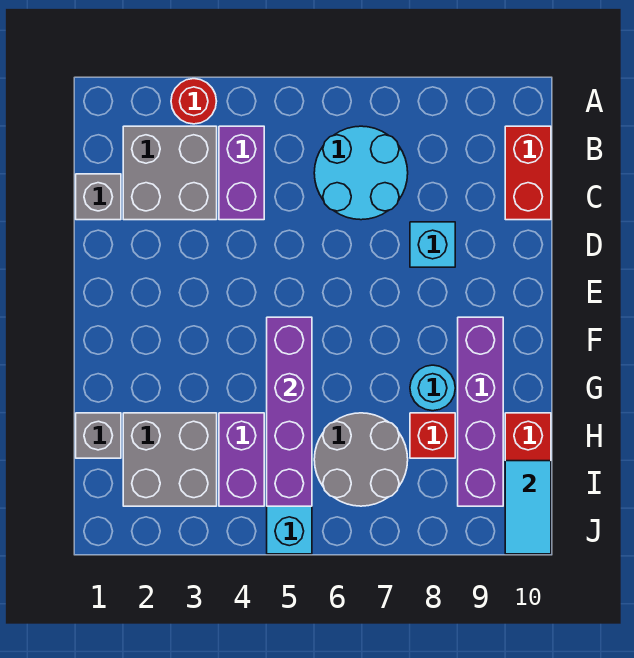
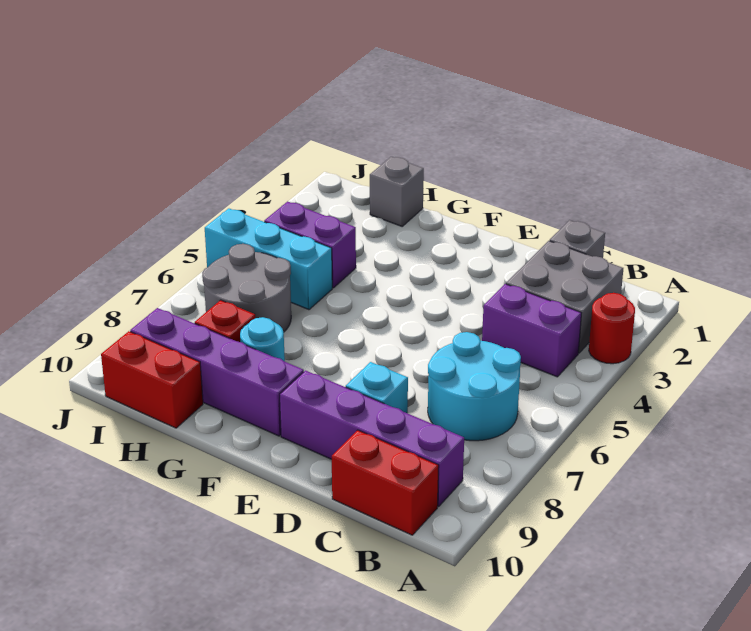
purple brick F5:I5 level 2 -> purple brick B9:E9 level 1
grey brick H2:I3 level 1 -> none
cyan tile I10:J10 level 2 -> none

